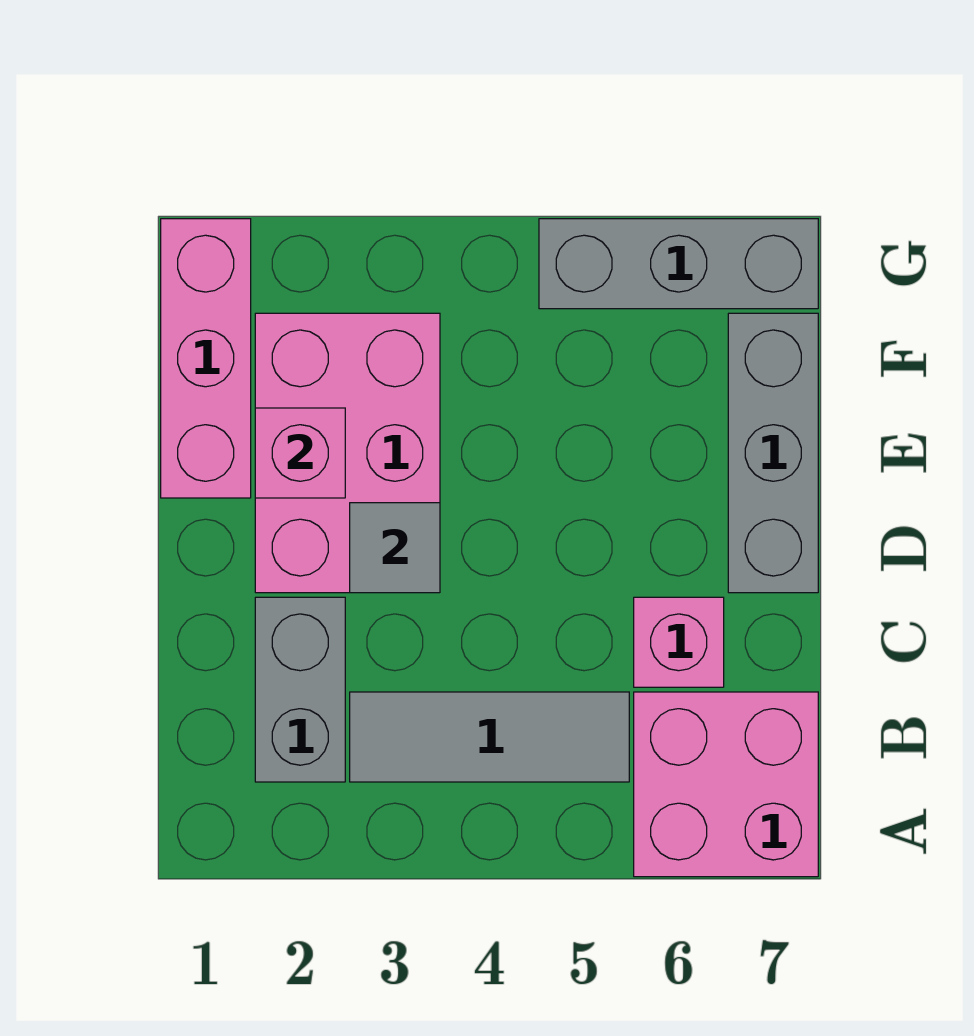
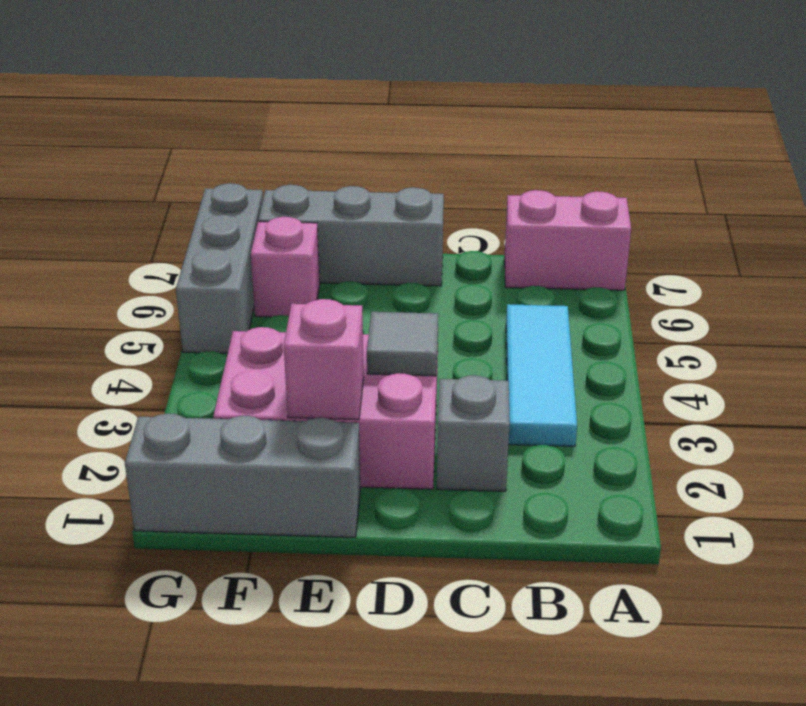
pink brick A6:B7 level 1 -> pink brick A7:B7 level 1
grey brick B2:C2 level 1 -> grey brick C2 level 1
grey tile B3:B5 level 1 -> cyan tile B3:B5 level 1
pink brick C6 level 1 -> pink brick F6 level 1
pink brick E1:G1 level 1 -> grey brick E1:G1 level 1

